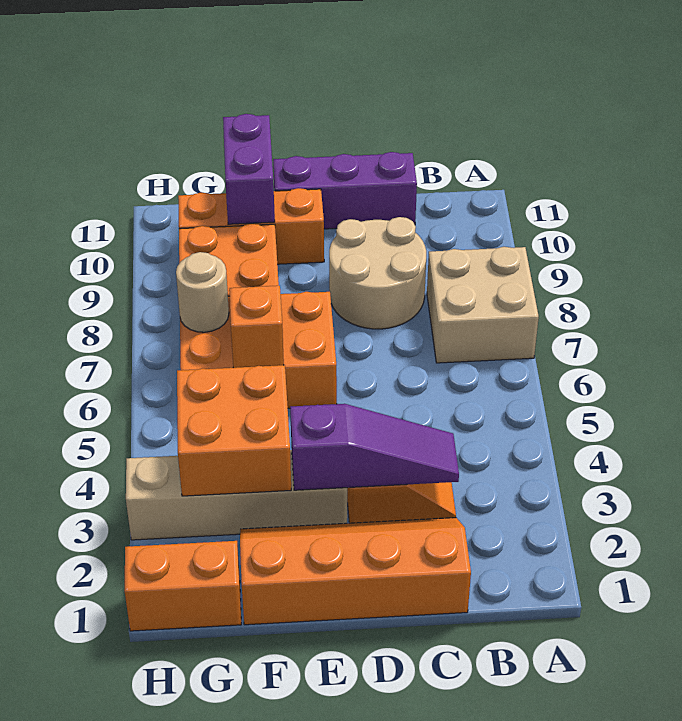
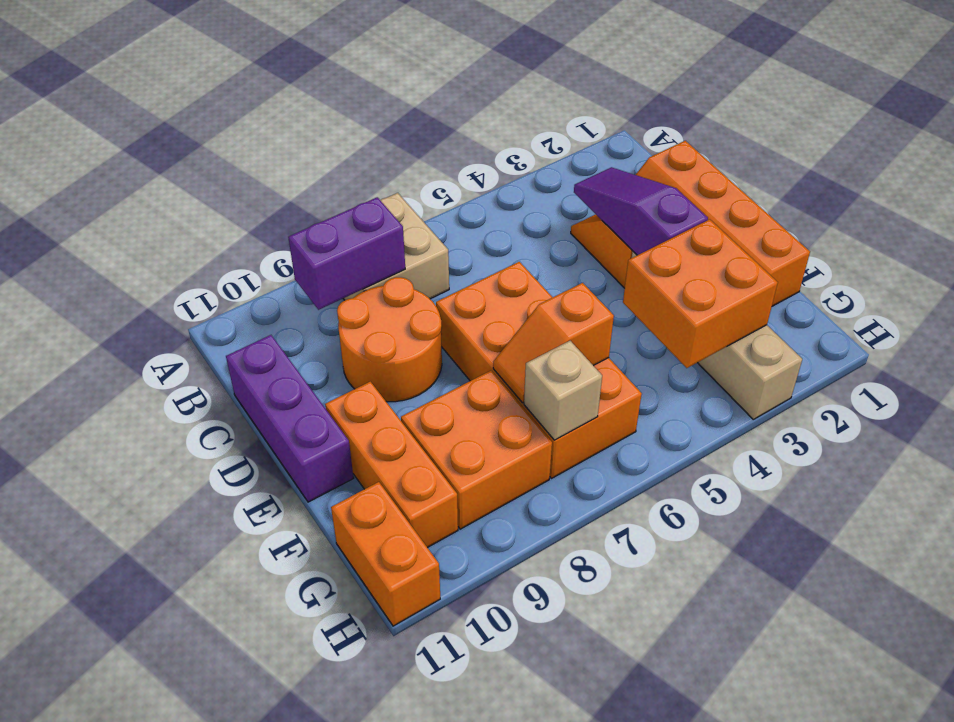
tan round brick C8:D9 level 1 -> orange round brick C8:D9 level 1
orange brick E6:G7 level 1 -> orange brick D6:G7 level 1
purple brick F10:F11 level 2 -> purple brick B8:B9 level 2
orange brick G1:H1 level 1 -> orange brick G11:H11 level 1
tan round brick G7 level 2 -> tan brick G7 level 2

